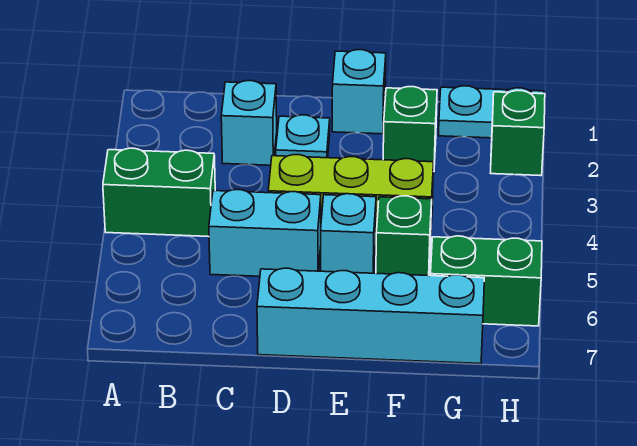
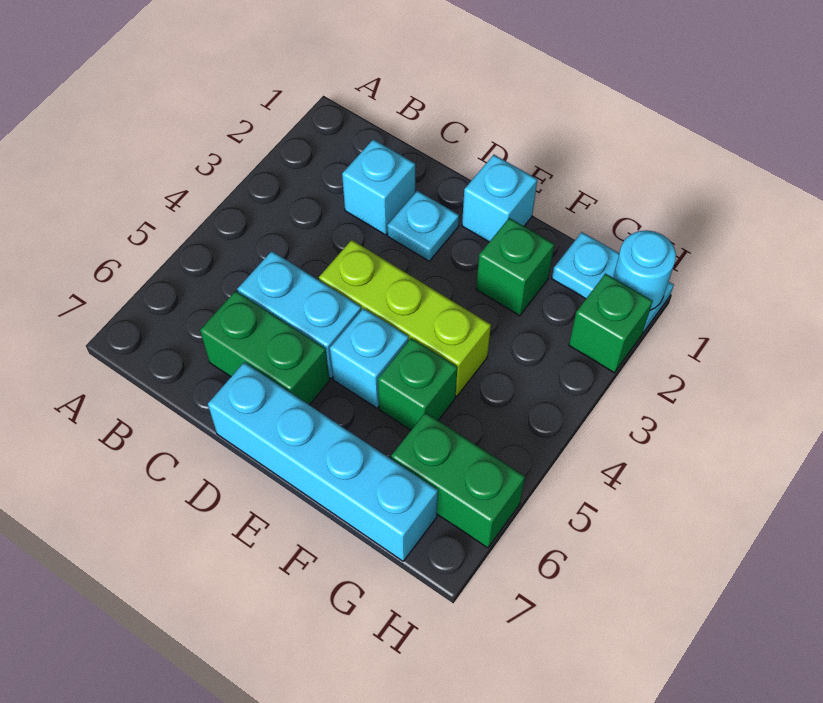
green brick A4:B4 level 1 -> green brick C6:D6 level 1
none -> cyan round brick H1 level 2

